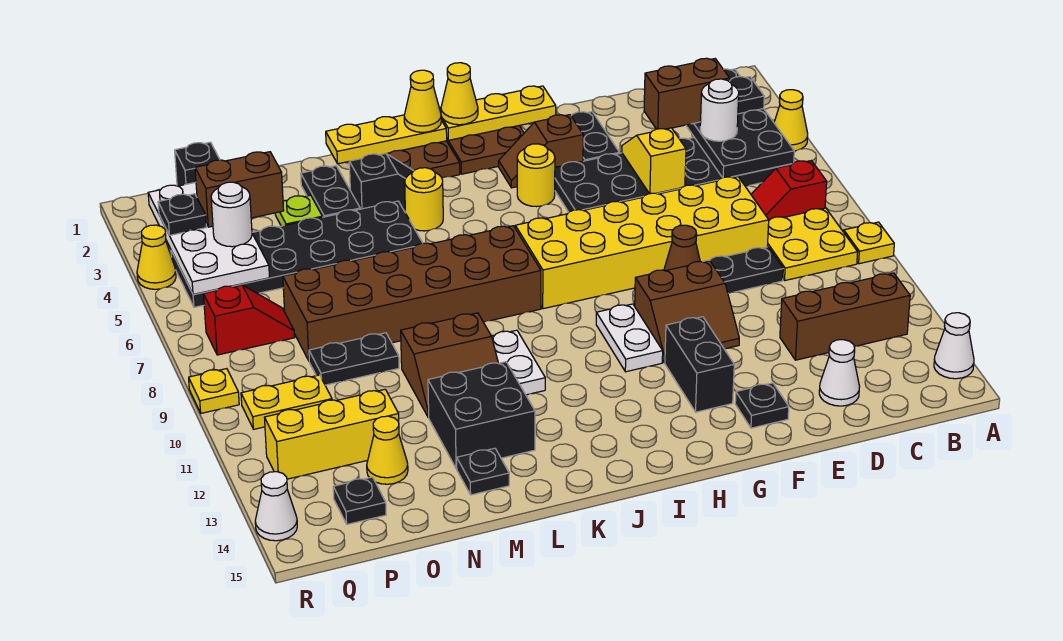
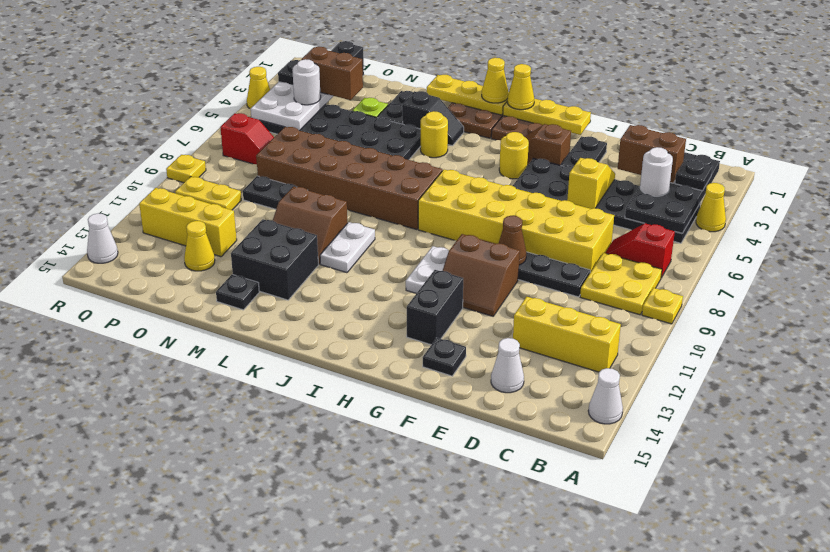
brown brick B12:D12 level 1 -> yellow brick B12:D12 level 1
black plate P14 level 1 -> none

